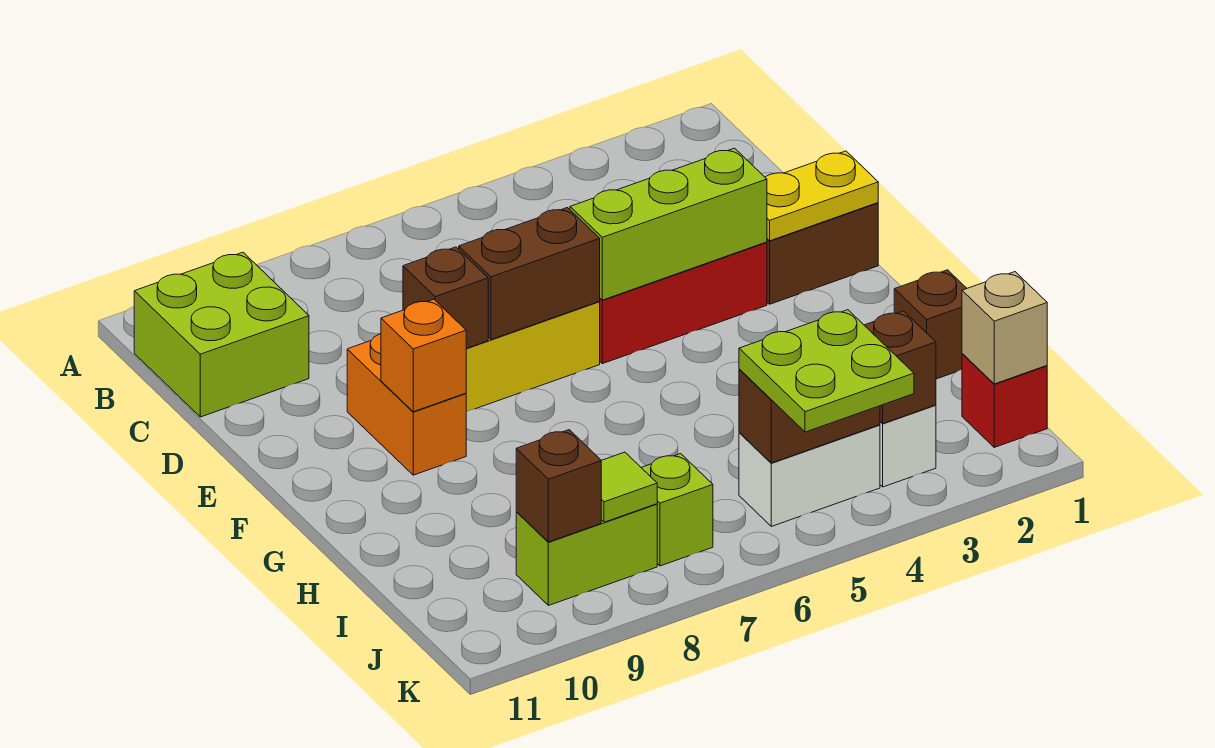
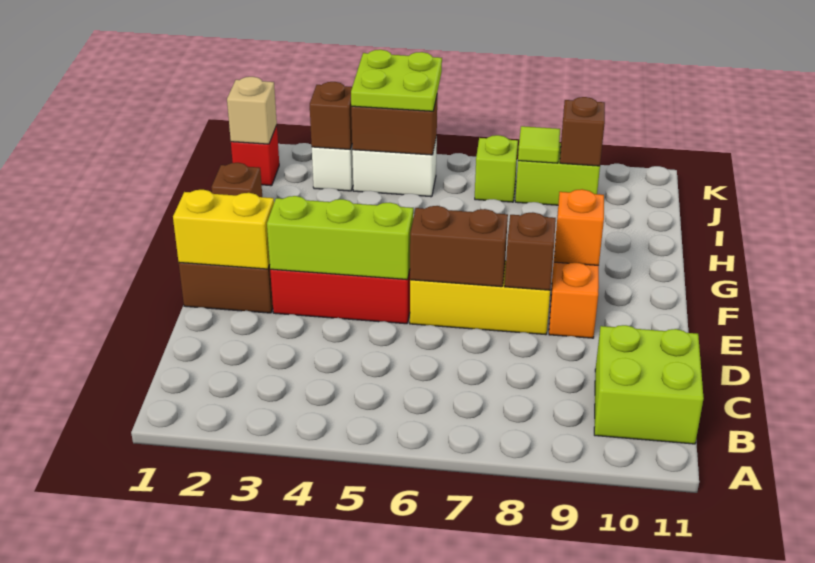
yellow plate E1:E2 level 2 -> yellow brick E1:E2 level 2

